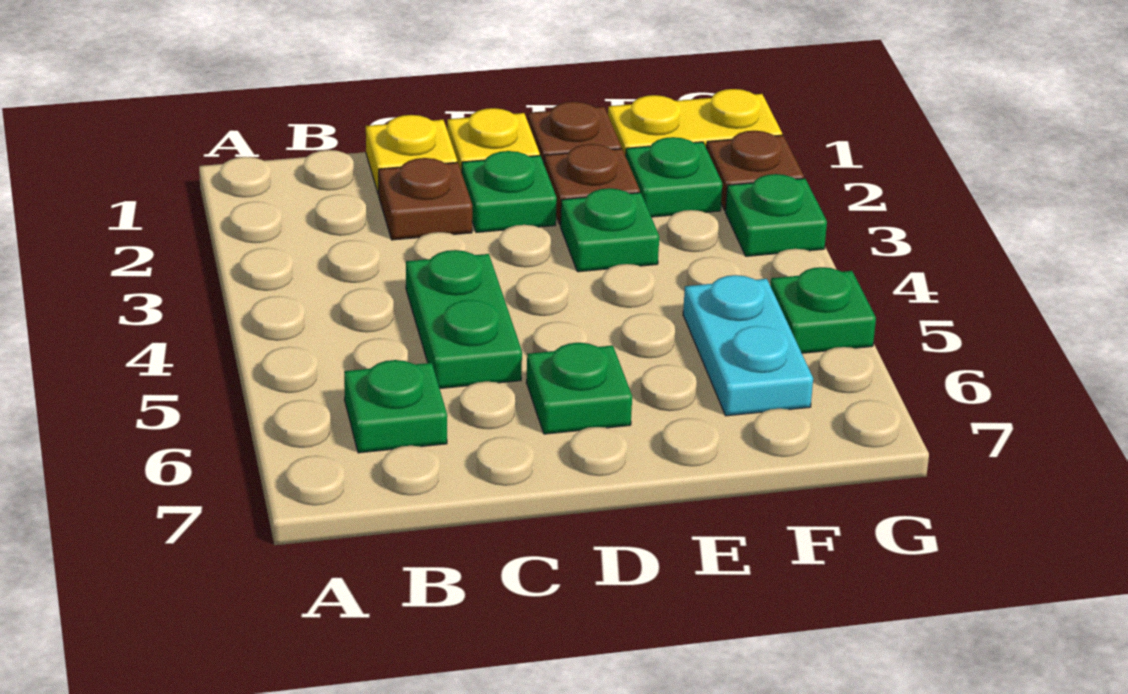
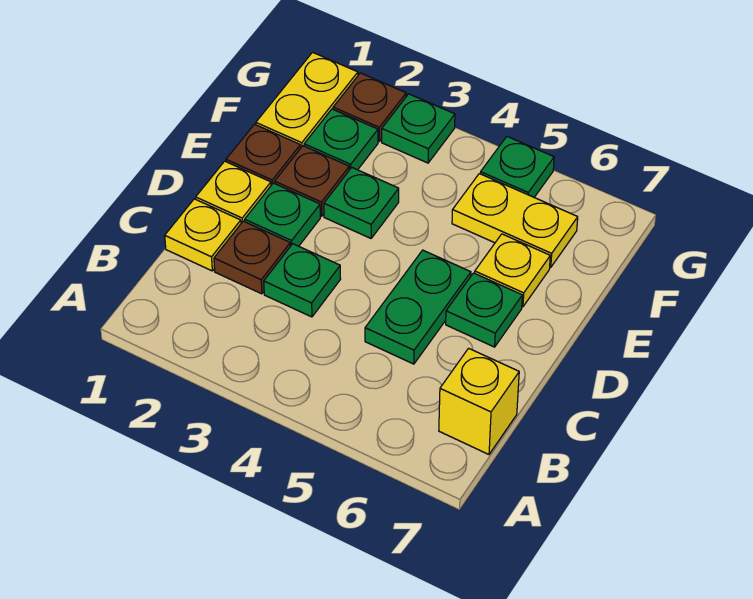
green plate B6 level 1 -> green plate C3 level 1
none -> yellow brick B7 level 1
green plate C4:C5 level 1 -> green plate C5:D5 level 1
none -> yellow plate E6 level 1
cyan plate F5:F6 level 1 -> yellow plate F5:F6 level 1

